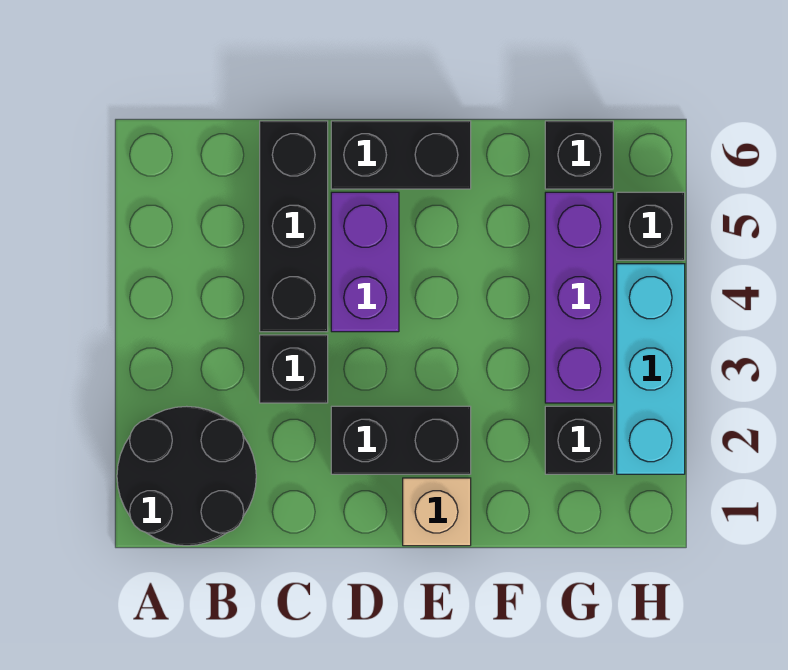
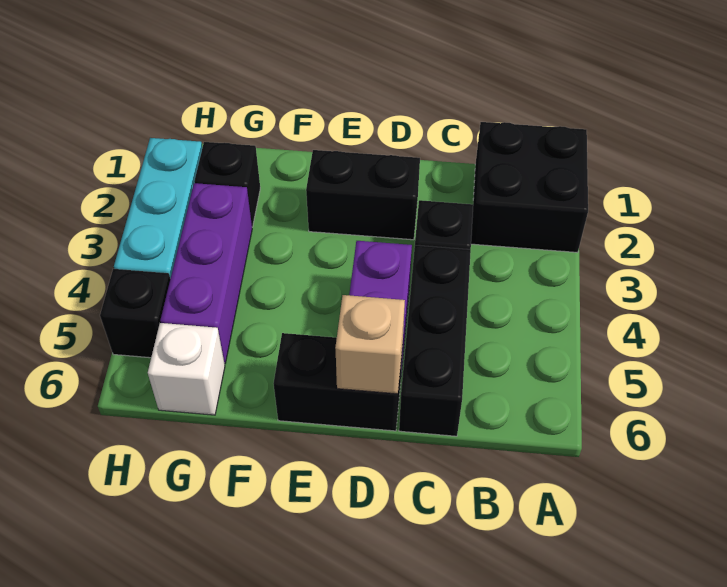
black round brick A1:B2 level 1 -> black brick A1:B2 level 1
tan brick E1 level 1 -> tan brick D6 level 2
black brick G6 level 1 -> white brick G6 level 1

